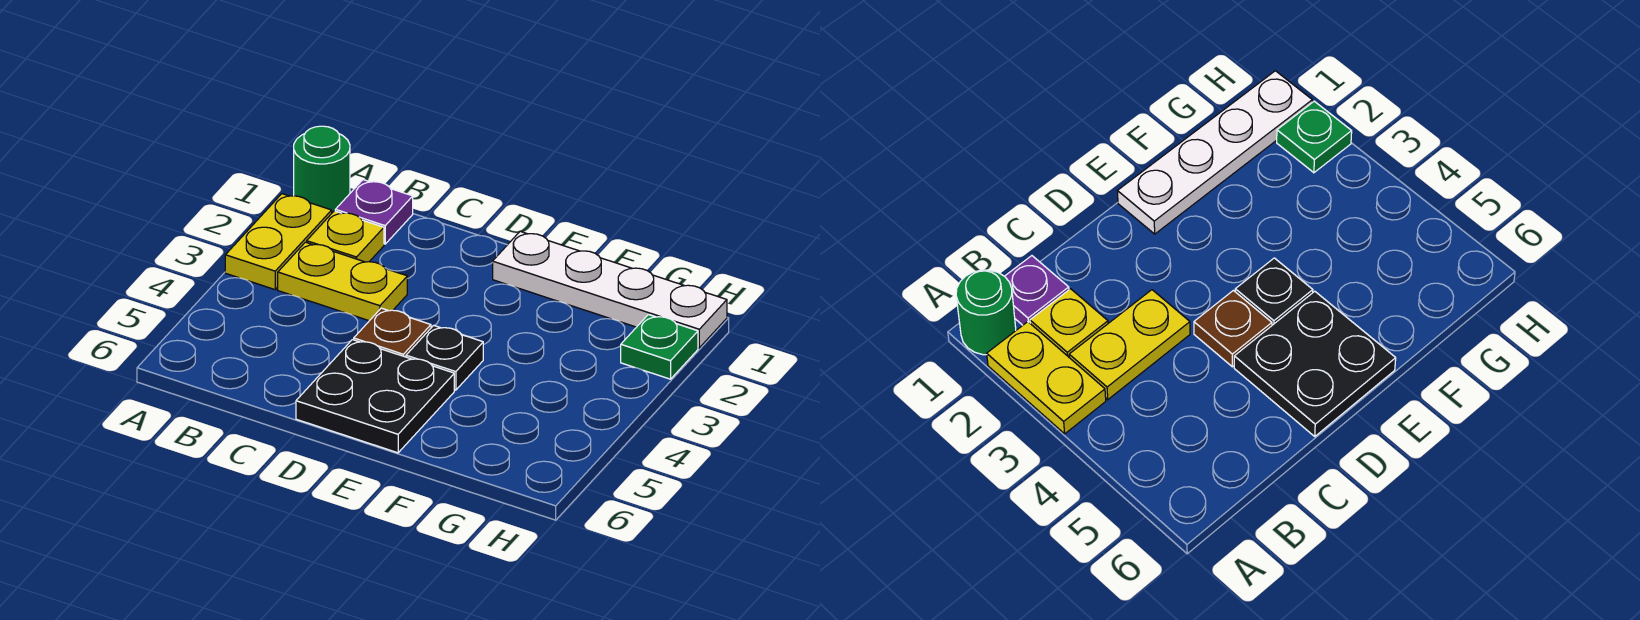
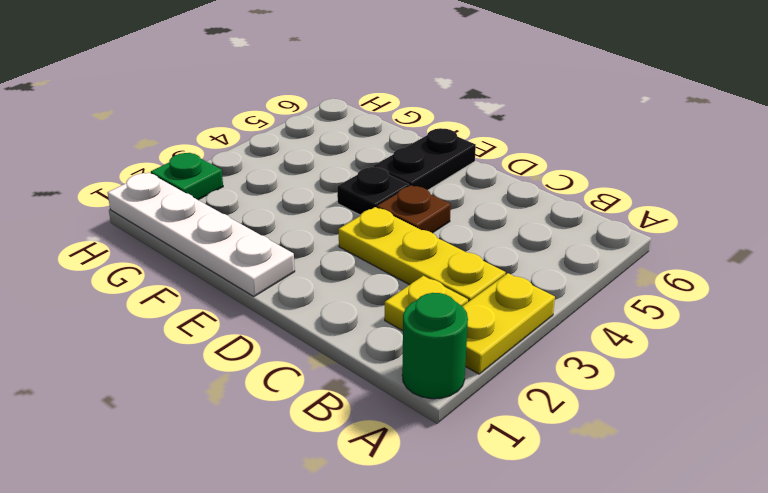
purple plate B1 level 1 -> none
yellow plate B3:C3 level 1 -> yellow plate B3:D3 level 1
black plate D5:E6 level 1 -> black plate E5:E6 level 1

